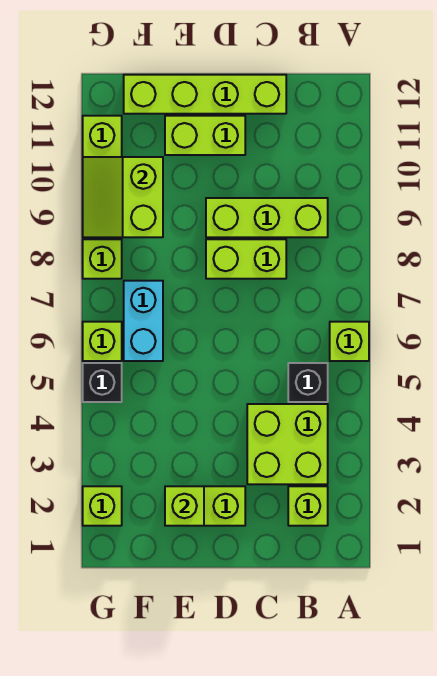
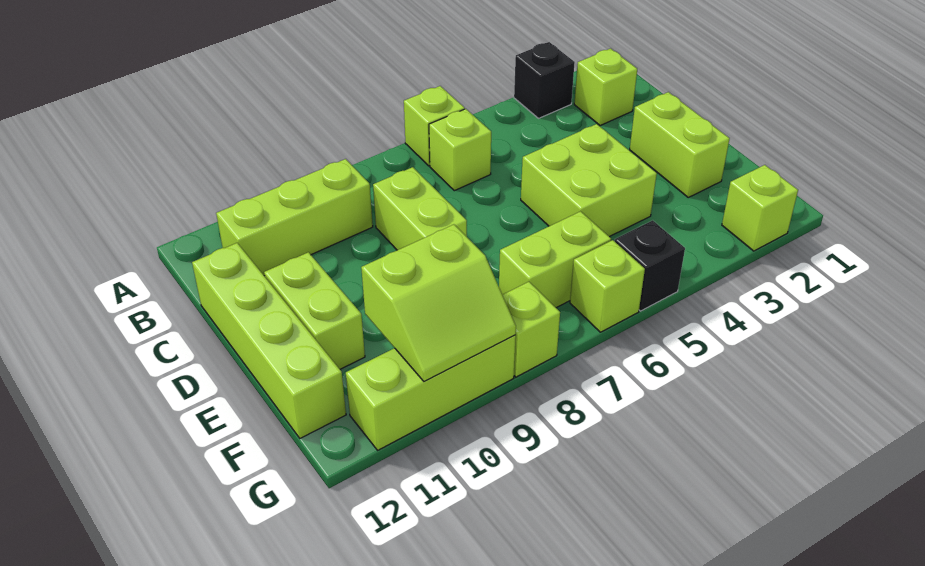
lime brick B3:C4 level 1 -> lime brick D4:E5 level 1
black brick B5 level 1 -> black brick A3 level 1
lime brick B9:D9 level 1 -> lime brick B9:B11 level 1
lime brick E2 level 2 -> lime brick B6 level 1
cyan brick F6:F7 level 1 -> lime brick F6:F7 level 1

